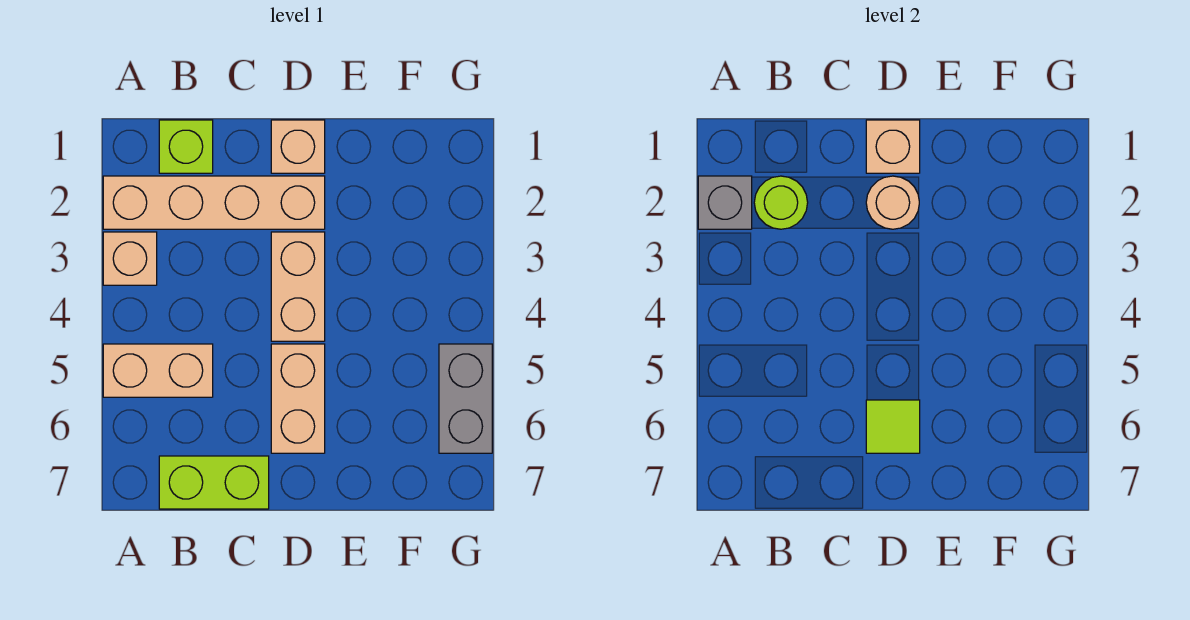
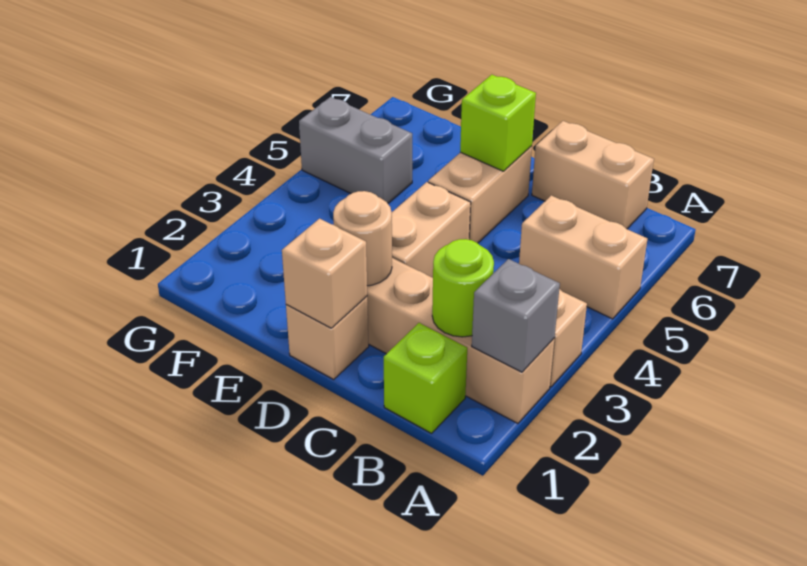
lime brick B7:C7 level 1 -> tan brick B7:C7 level 1
lime tile D6 level 2 -> lime brick D6 level 2
grey brick G5:G6 level 1 -> grey brick F5:G5 level 1

